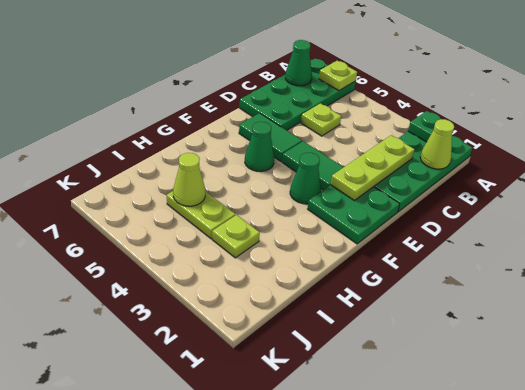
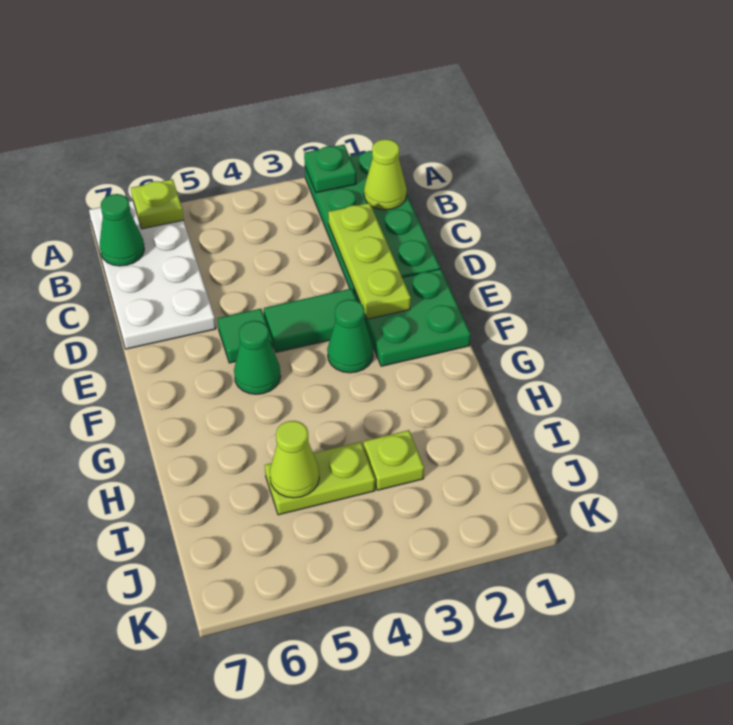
green plate A6:D7 level 1 -> white plate A6:D7 level 1
lime plate C5 level 1 -> none
green tile E5:E6 level 1 -> green tile E5 level 1

